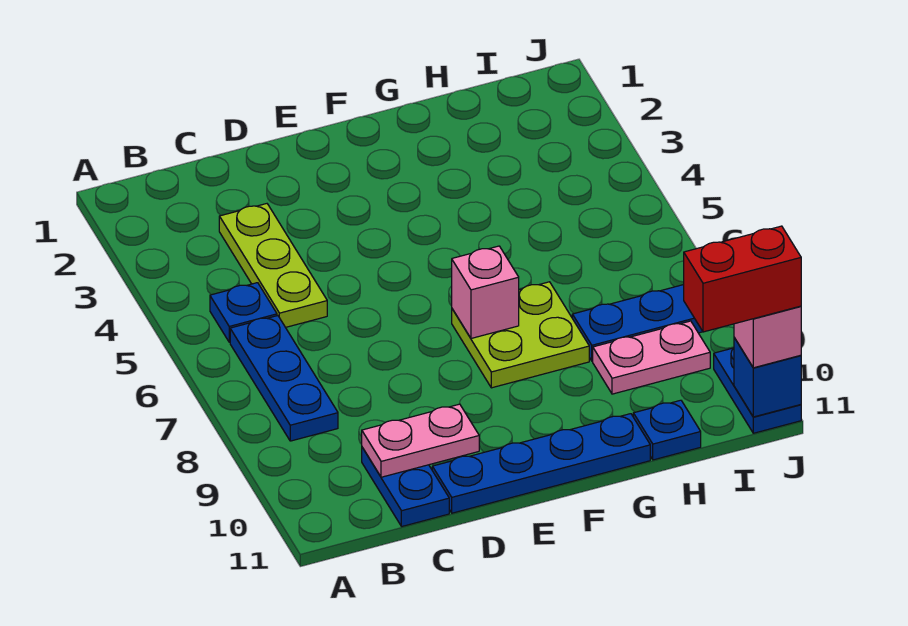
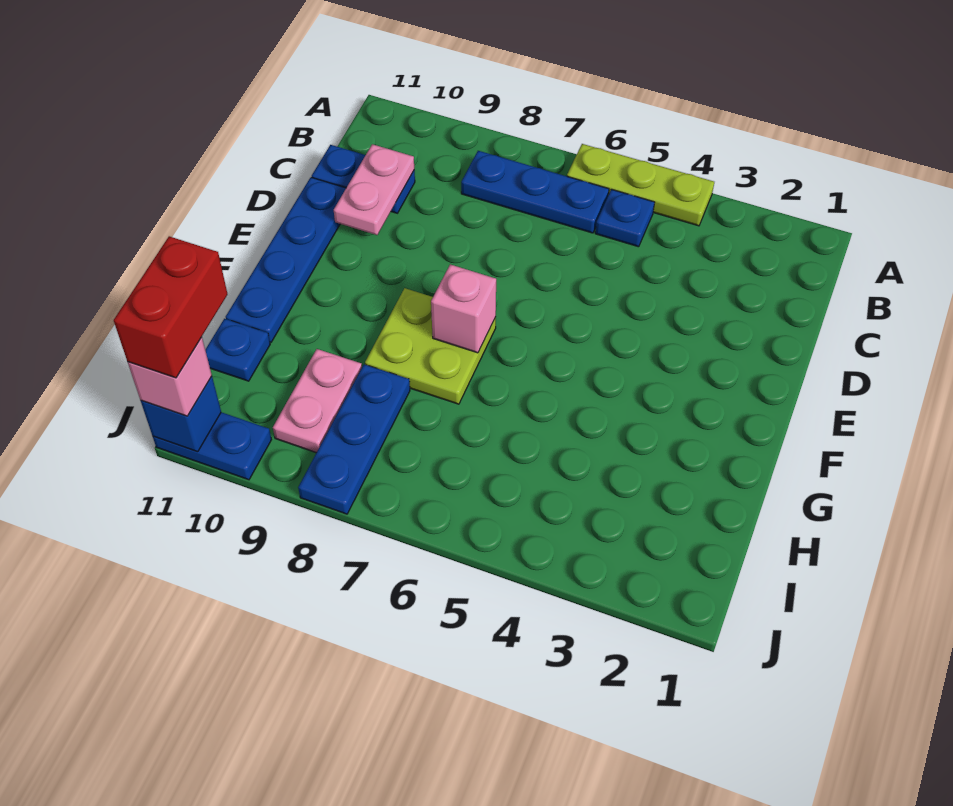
lime plate C3:C5 level 1 -> lime plate A4:A6 level 1

